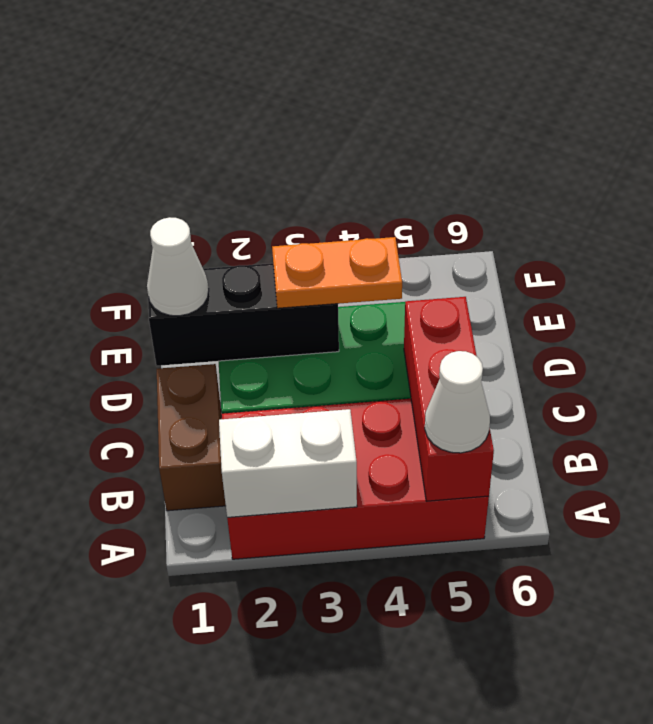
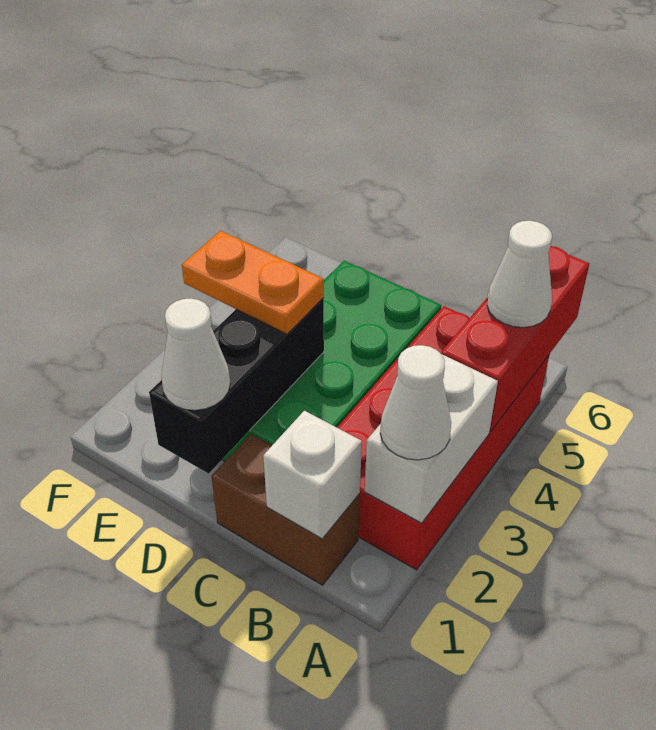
none -> white cone A2 level 3
red brick A5:C5 level 2 -> red brick A4:A6 level 2
none -> white brick B1 level 2
orange plate D3:D4 level 3 -> orange plate D3:E3 level 3

